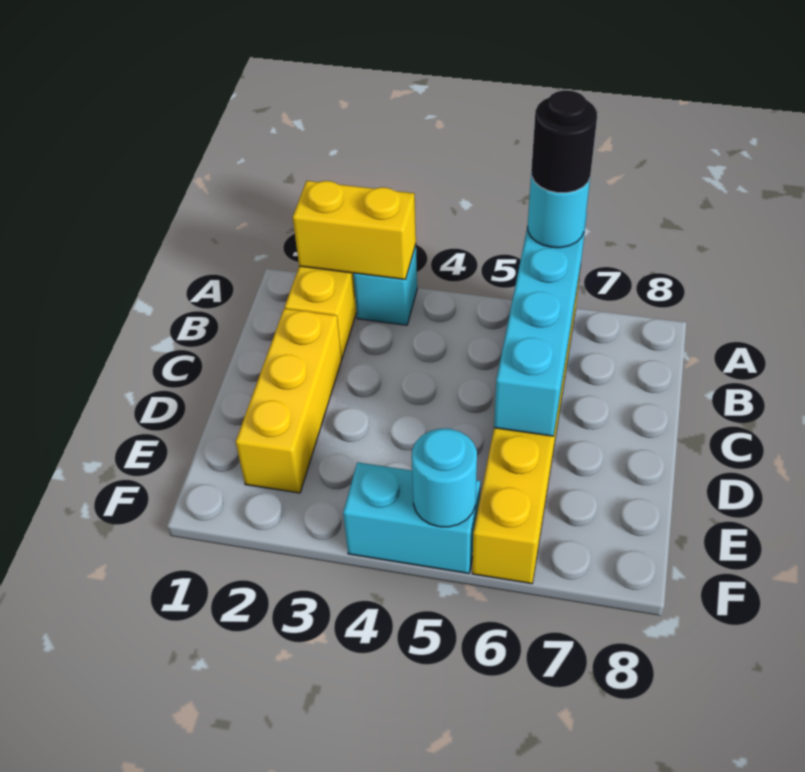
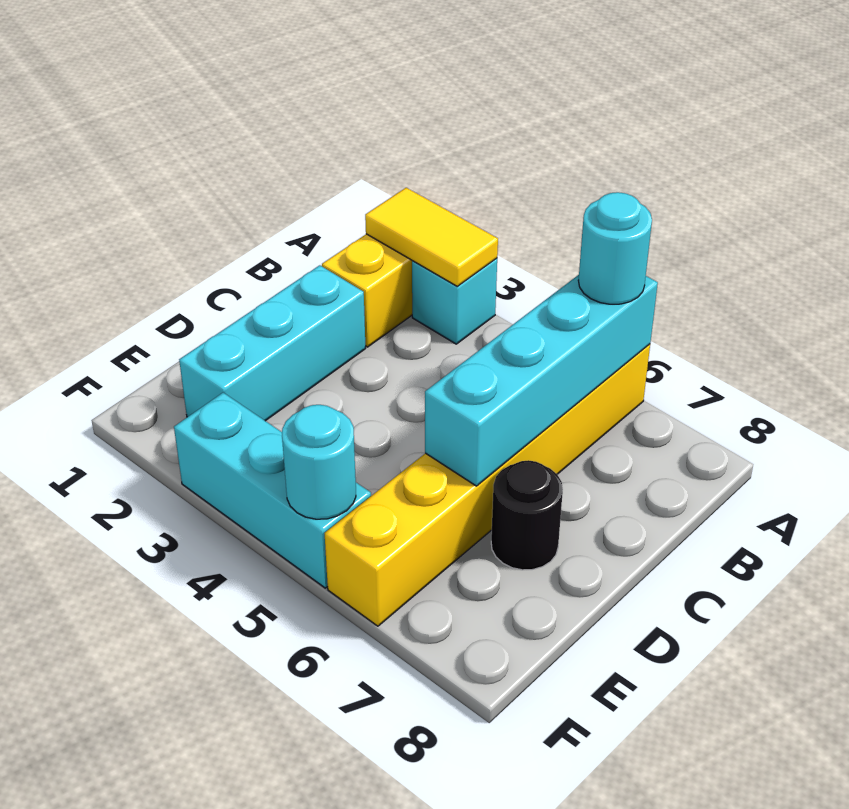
yellow brick A2:A3 level 2 -> yellow tile A2:A3 level 2
black round brick A6 level 4 -> black round brick D7 level 1
yellow brick C2:E2 level 1 -> cyan brick C2:E2 level 1
cyan brick F4:F5 level 1 -> cyan brick F3:F5 level 1

